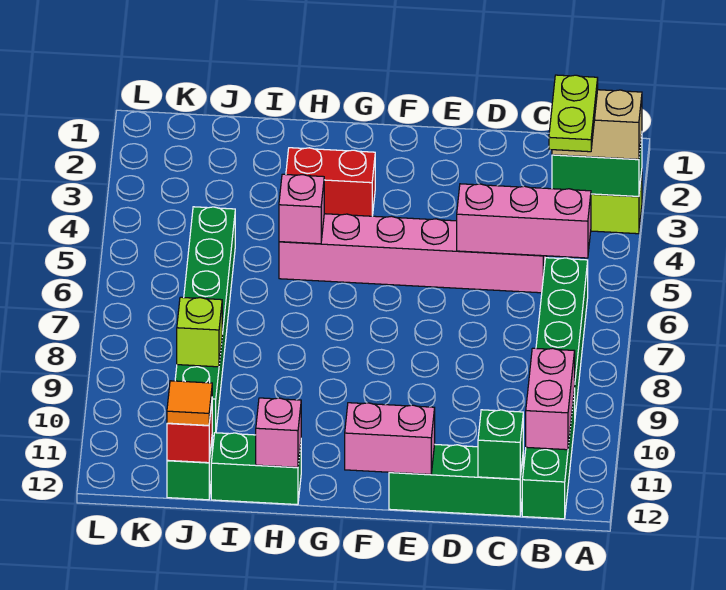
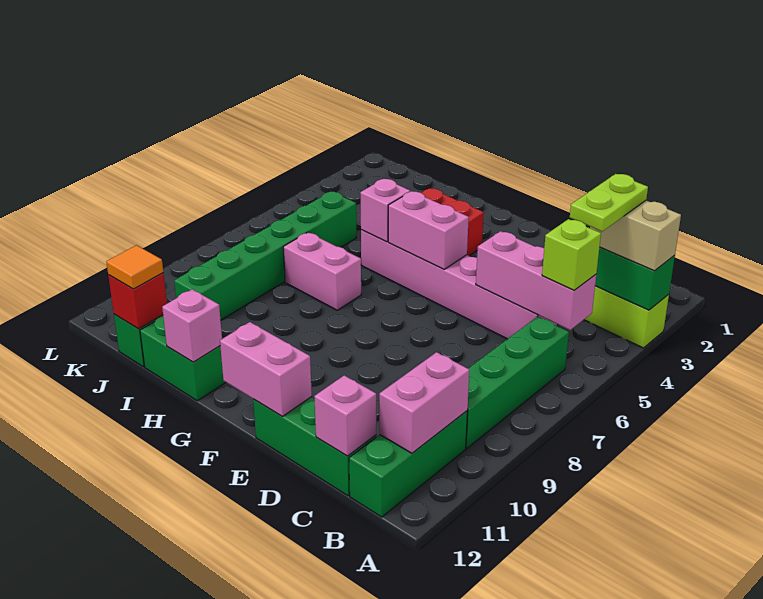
green brick C12 level 2 -> pink brick C12 level 2
none -> pink brick F5:G5 level 2
none -> pink brick H7:I7 level 1
lime brick J9 level 2 -> lime brick B5 level 3

